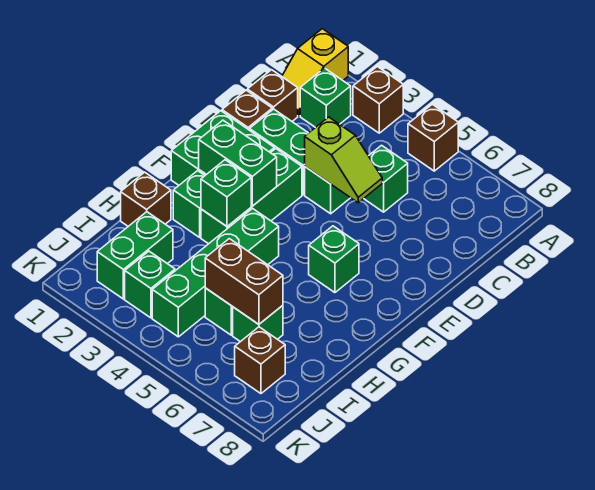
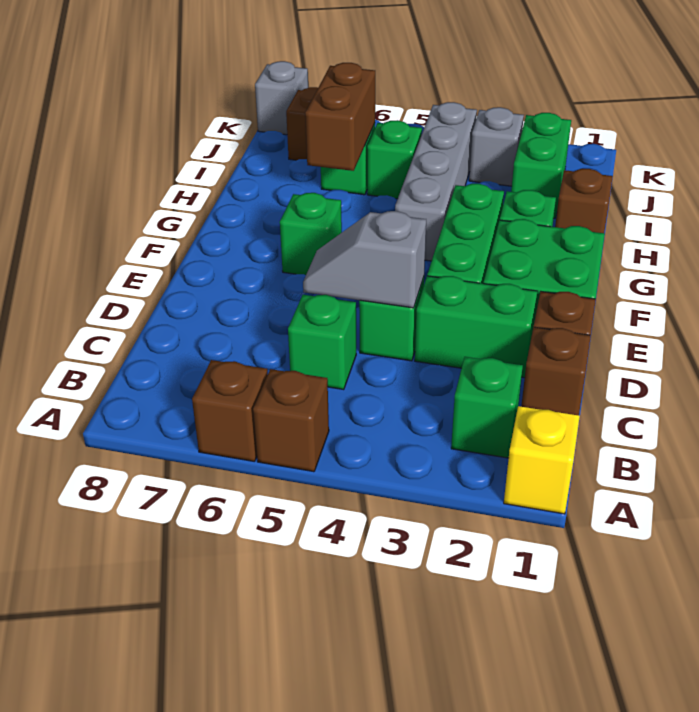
brown brick A3 level 1 -> brown brick A6 level 1
lime slope D4:D5 level 2 top 4 -> grey slope D4:D5 level 2 top 4
green brick F2:F3 level 2 -> none
green brick G3 level 2 -> none
green brick G4:J4 level 1 -> grey brick G4:J4 level 1
brown brick I5:I6 level 2 -> brown brick H6:I6 level 2
green brick J3 level 1 -> grey brick J3 level 1
none -> grey brick K8 level 1

